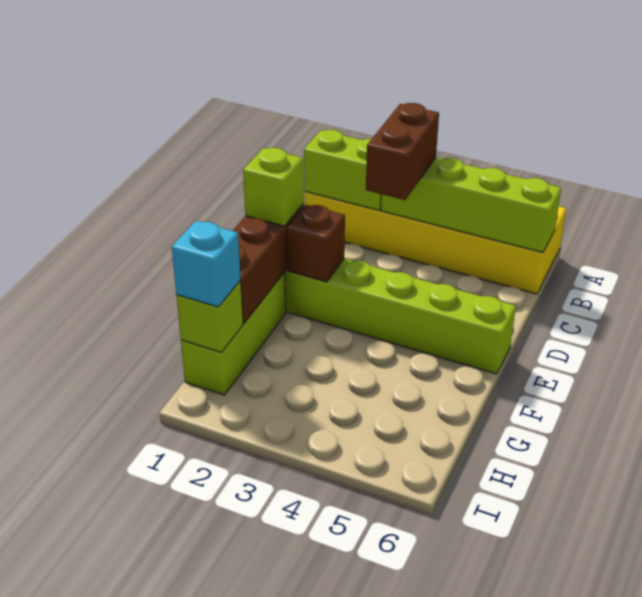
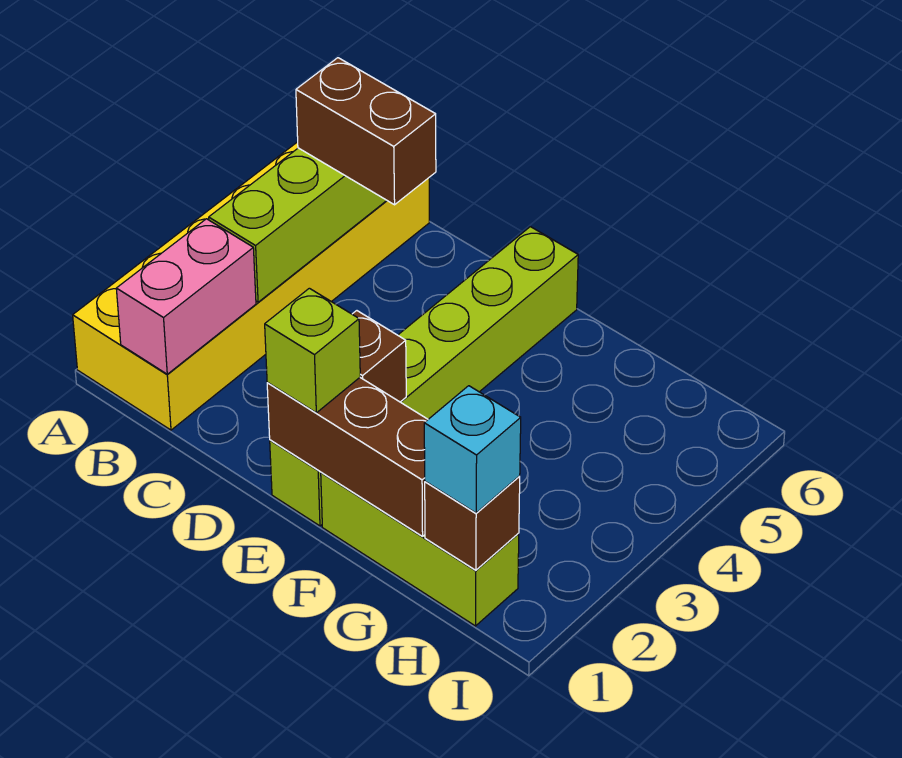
lime brick B1:B2 level 2 -> pink brick B1:B2 level 2
brown brick B3:C3 level 3 -> brown brick B5:C5 level 3
lime brick H1 level 2 -> brown brick H1 level 2

